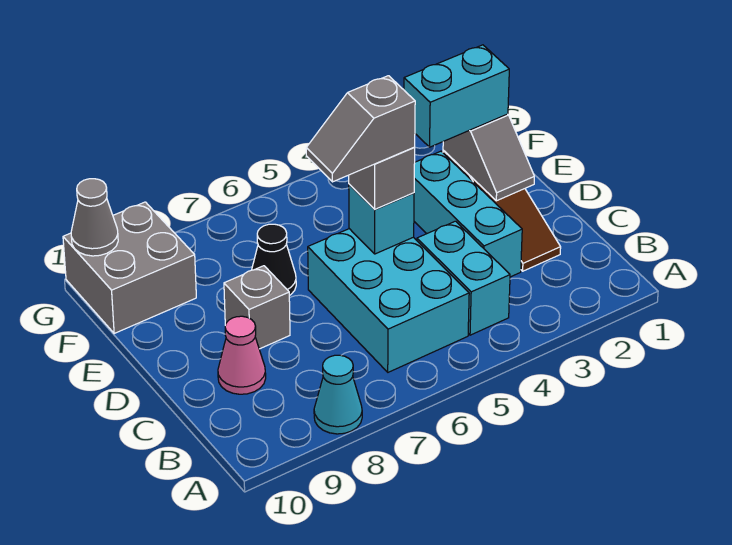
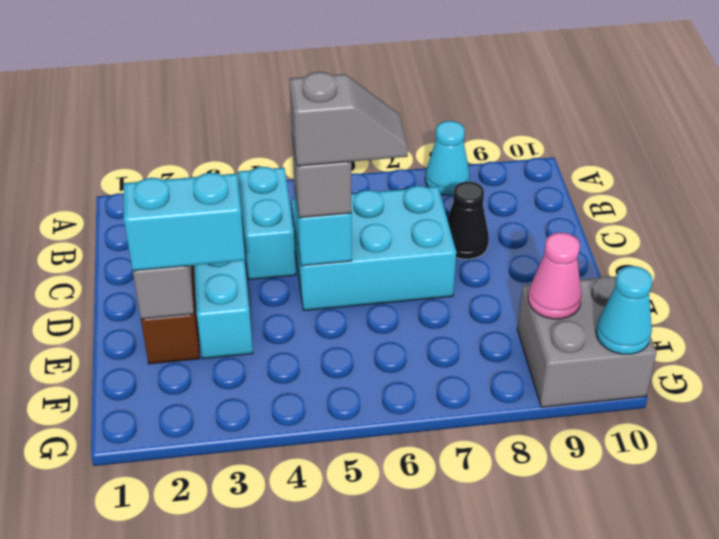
cyan brick B5:D6 level 1 -> cyan brick C5:D7 level 1
pink cone C9 level 1 -> pink cone F9 level 2
grey brick D8 level 1 -> none
black cone E7 level 1 -> black cone C8 level 1
grey cone G10 level 2 -> cyan cone G10 level 2

